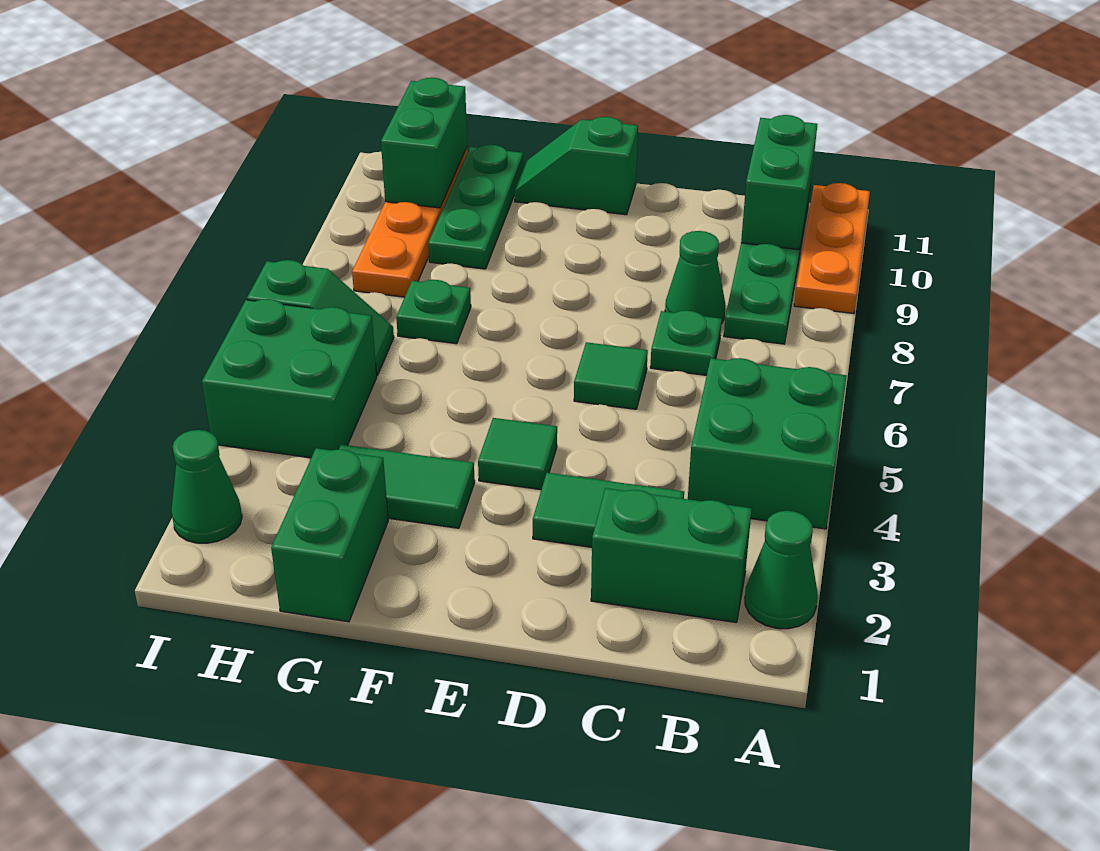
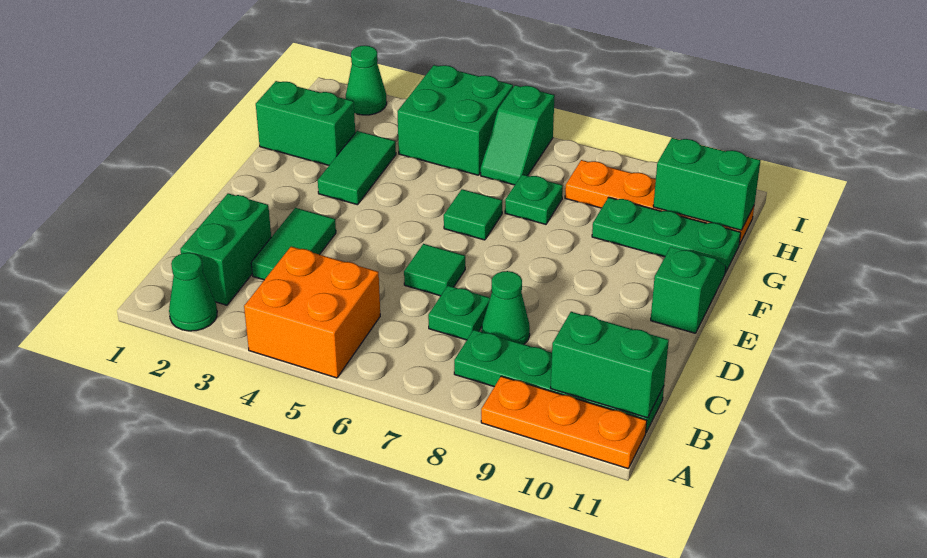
green brick A4:B5 level 1 -> orange brick A4:B5 level 1
green tile E4 level 1 -> green tile F6 level 1

